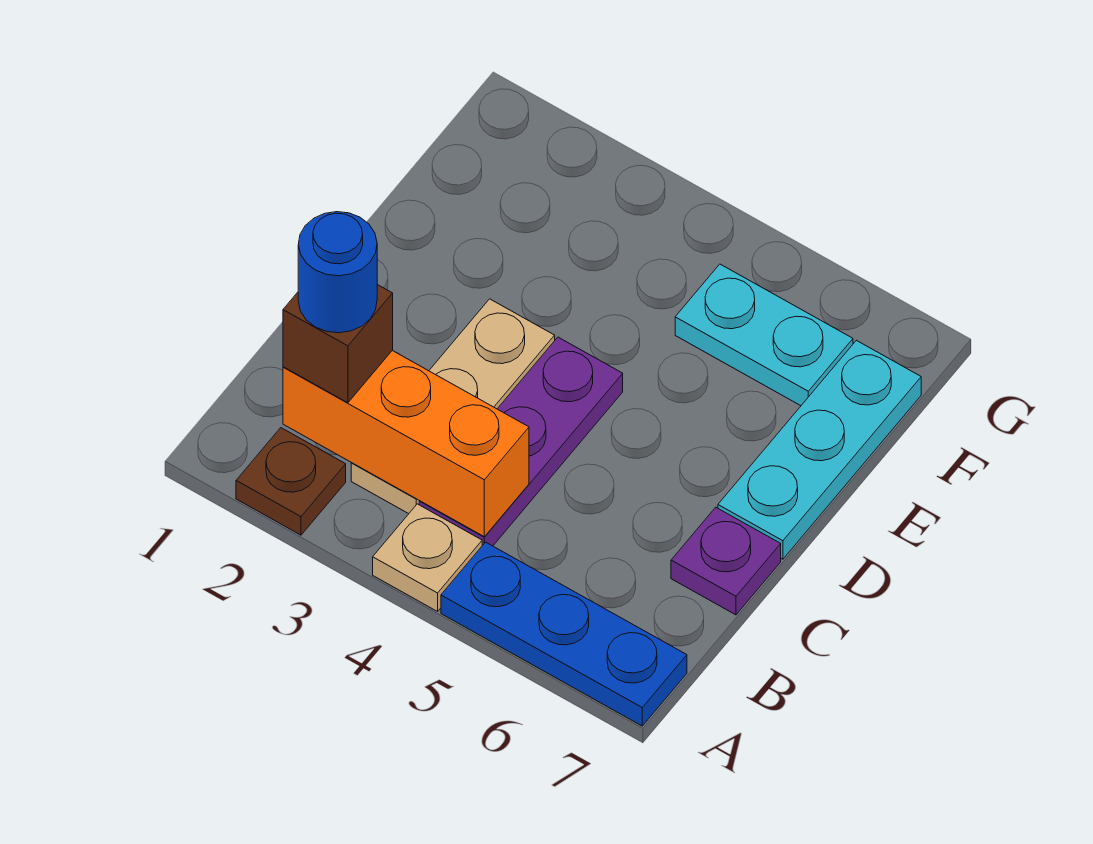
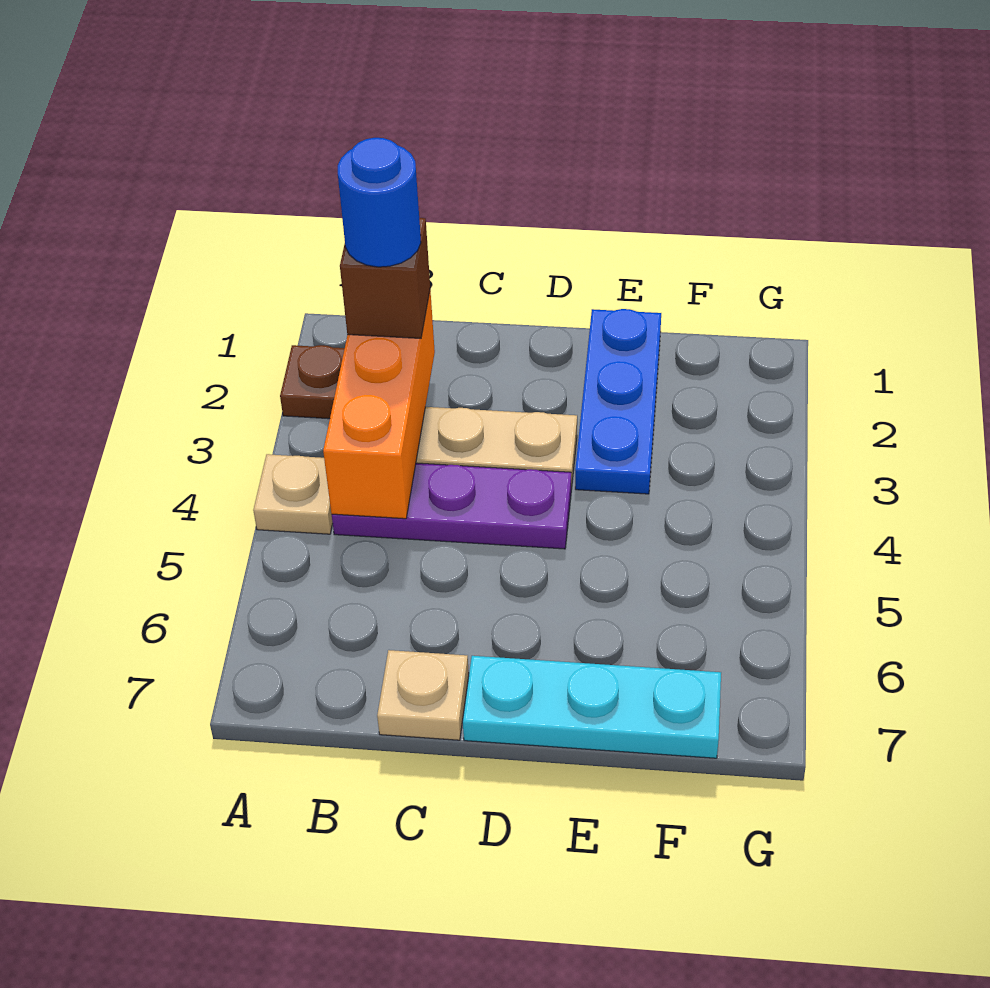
blue plate A5:A7 level 1 -> blue plate E1:E3 level 1
purple plate C7 level 1 -> tan plate C7 level 1
cyan plate F5:F6 level 1 -> none

